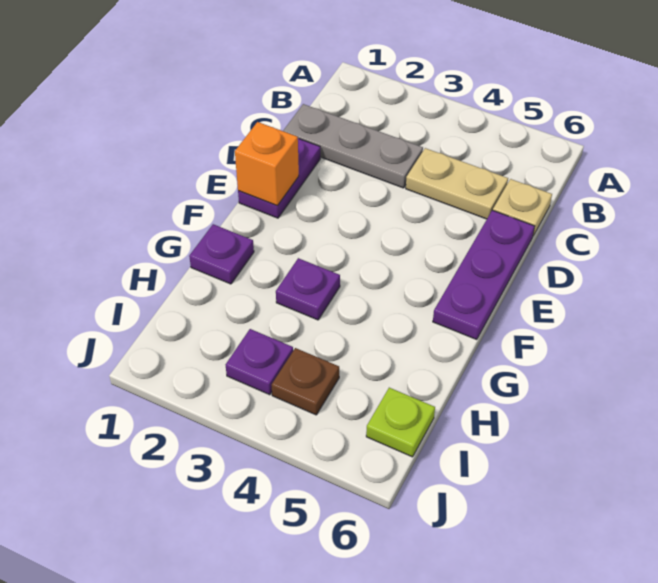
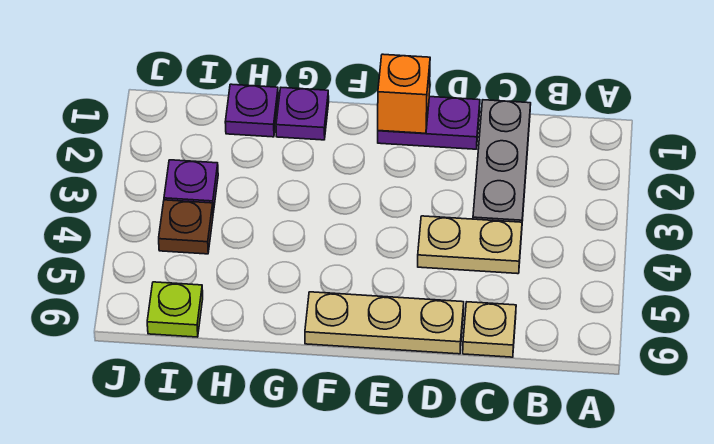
tan plate C4:C5 level 1 -> tan plate C4:D4 level 1
purple plate D6:F6 level 1 -> tan plate D6:F6 level 1
purple plate G3 level 1 -> purple plate H1 level 1

